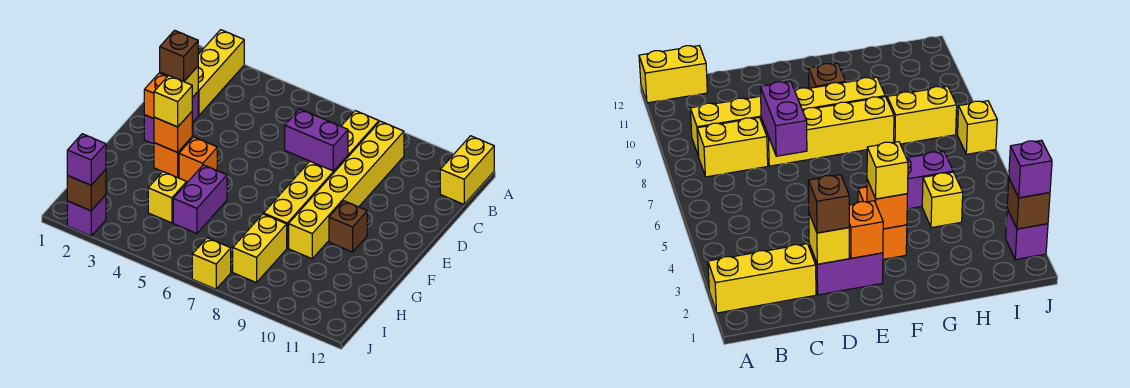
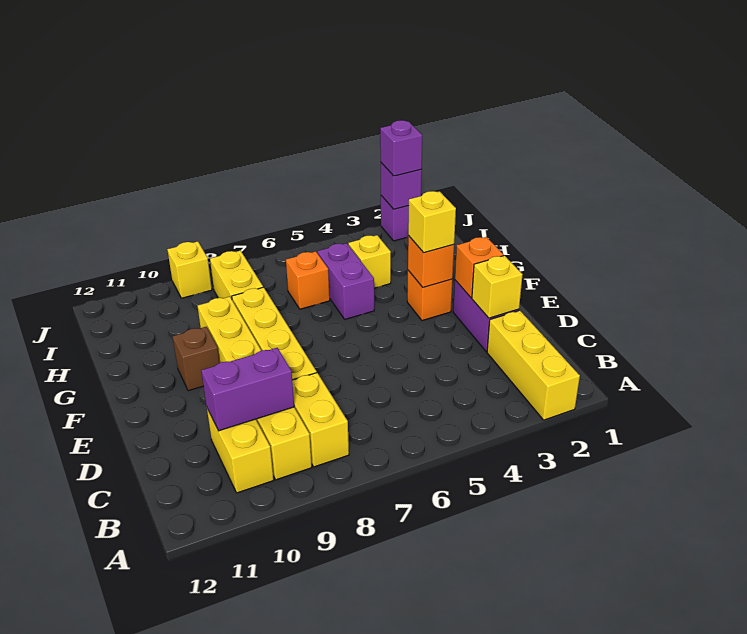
yellow brick A12:B12 level 1 -> yellow brick B10:C10 level 1
brown brick D2 level 3 -> none
purple brick D7:D8 level 2 -> purple brick C9:C10 level 2
orange brick F4 level 1 -> orange brick H6 level 1
brown brick J2 level 2 -> purple brick J2 level 2
yellow brick J7 level 1 -> yellow brick J9 level 1

